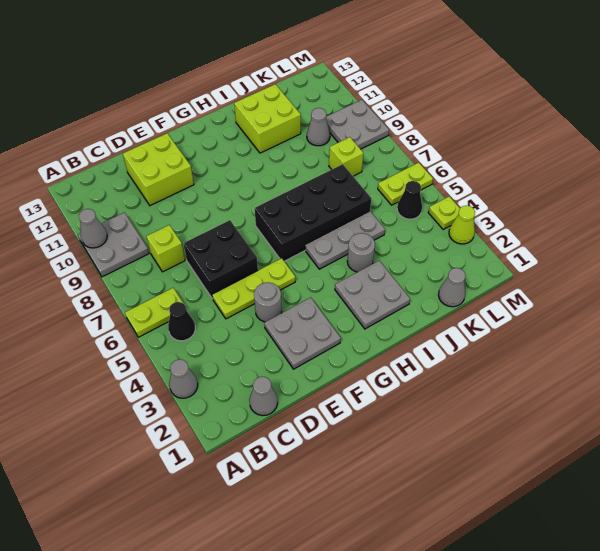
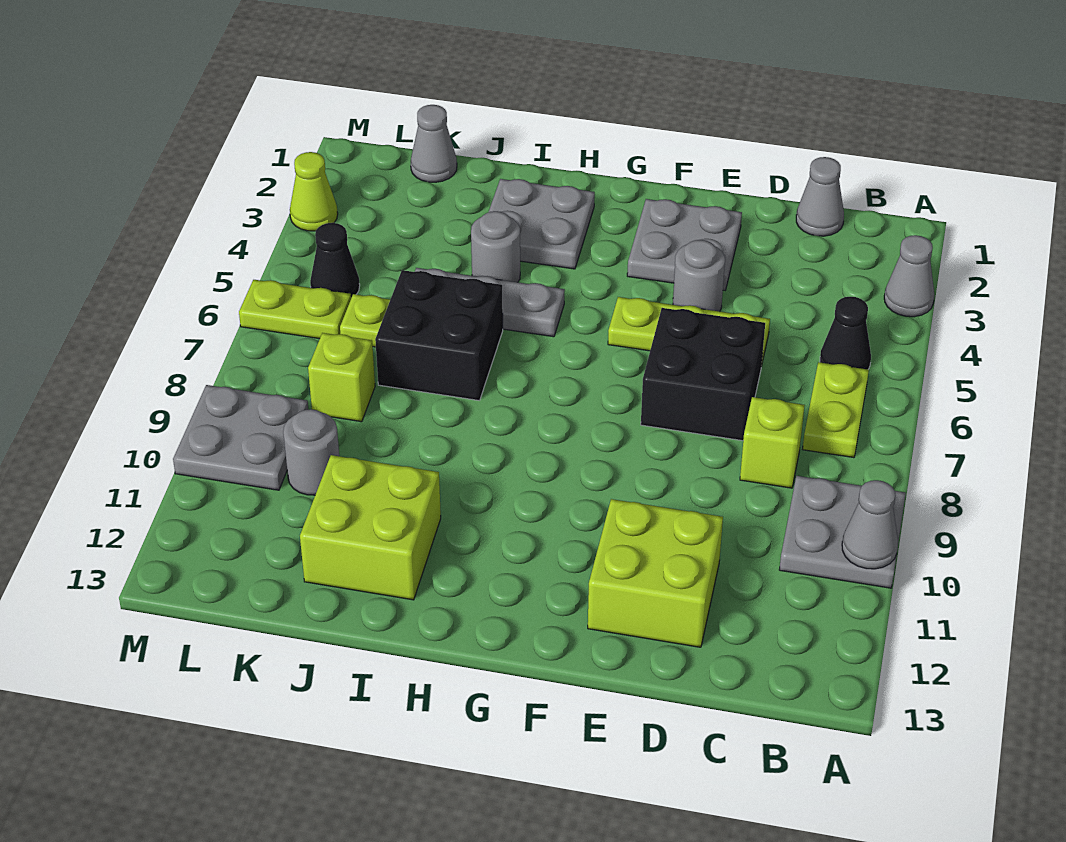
lime plate A6:B6 level 1 -> lime plate B6:B7 level 1
black brick G6:J7 level 1 -> black brick I6:J7 level 1
grey cone K10 level 1 -> grey round brick K10 level 1
lime plate M4 level 1 -> lime plate K6 level 1

